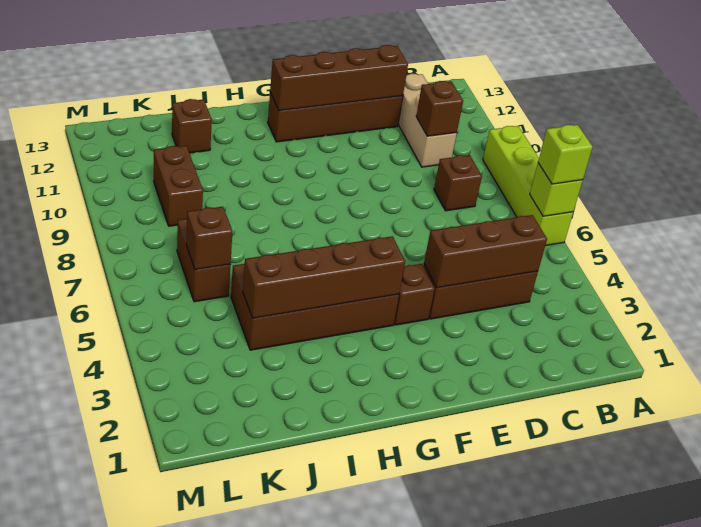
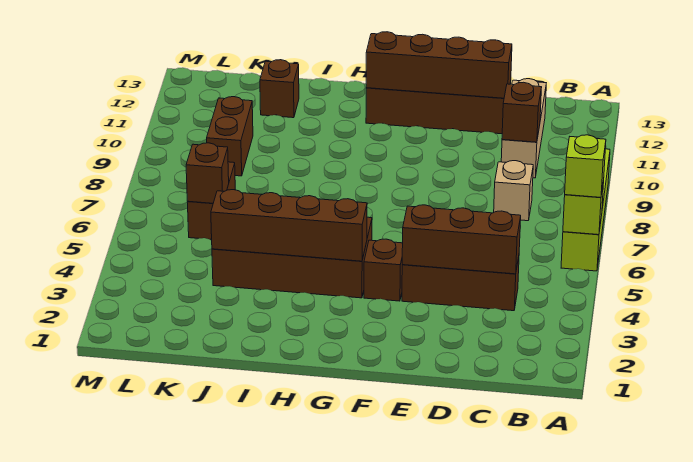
brown brick C8 level 1 -> tan brick C8 level 1

